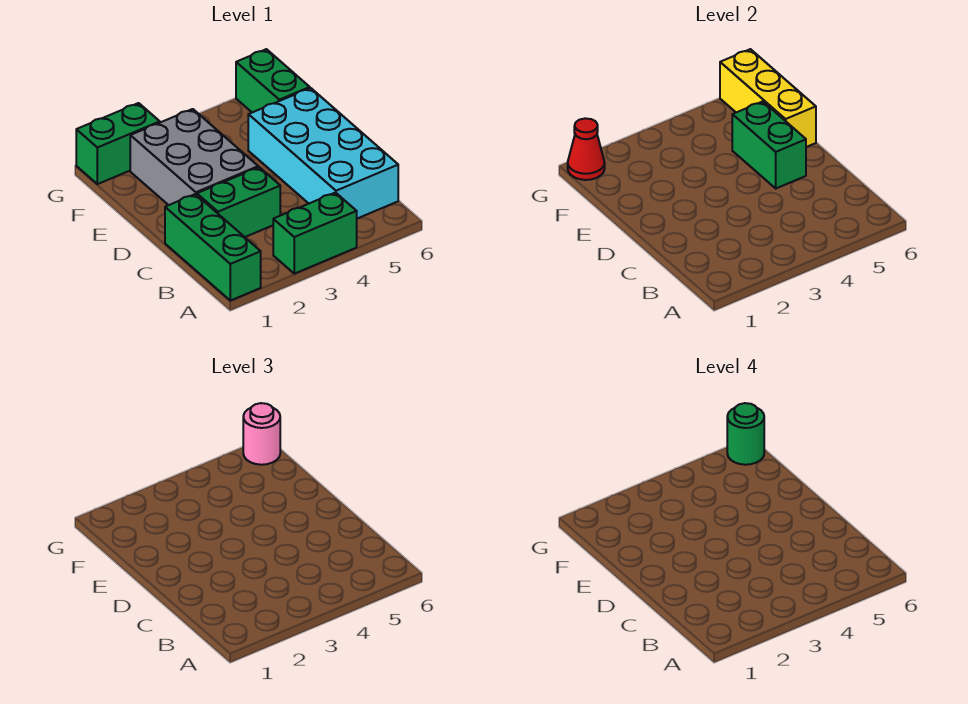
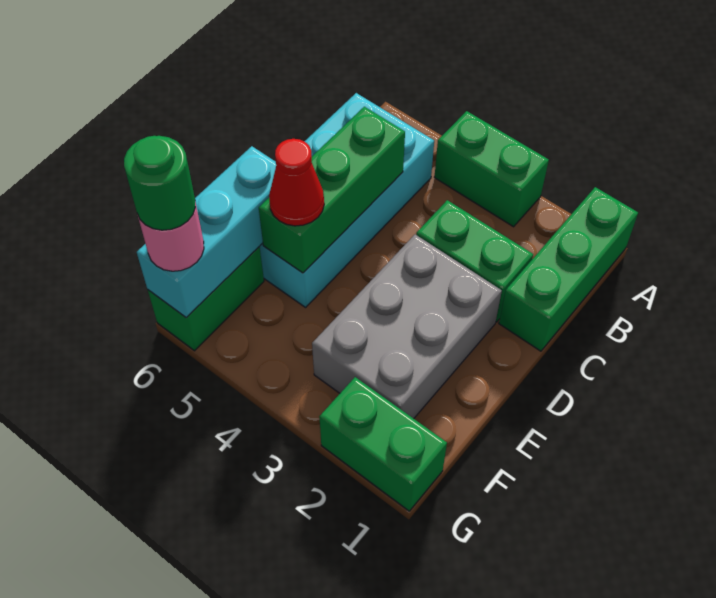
green brick D5:E5 level 2 -> green brick C5:E5 level 2
yellow brick E6:G6 level 2 -> cyan brick E6:G6 level 2
red cone G1 level 2 -> red cone E5 level 3

